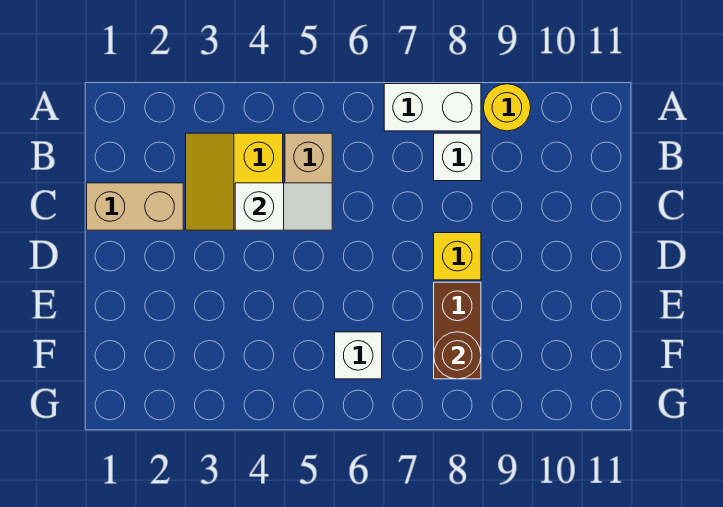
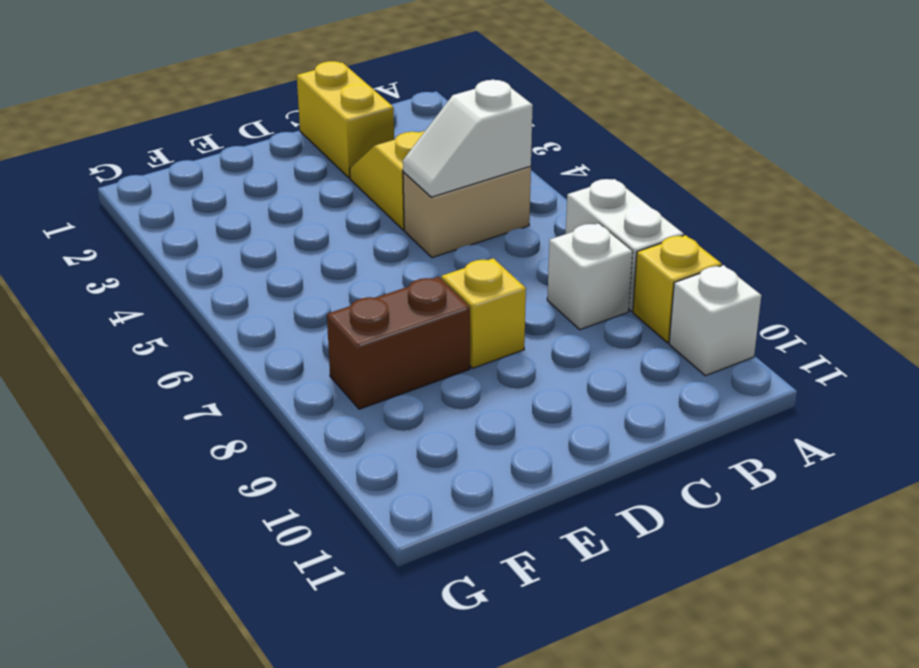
yellow round brick A9 level 1 -> yellow brick A9 level 1
tan brick C1:C2 level 1 -> yellow brick C1:C2 level 1
white slope C4:C5 level 2 top 4 -> white slope B5:C5 level 2 top B
white brick F6 level 1 -> white brick A10 level 1
brown round brick F8 level 2 -> none

